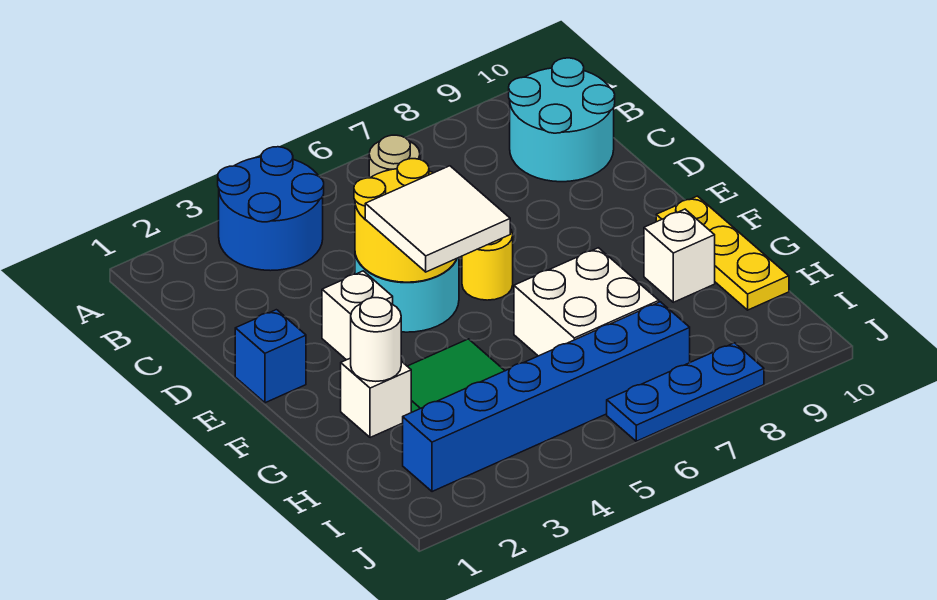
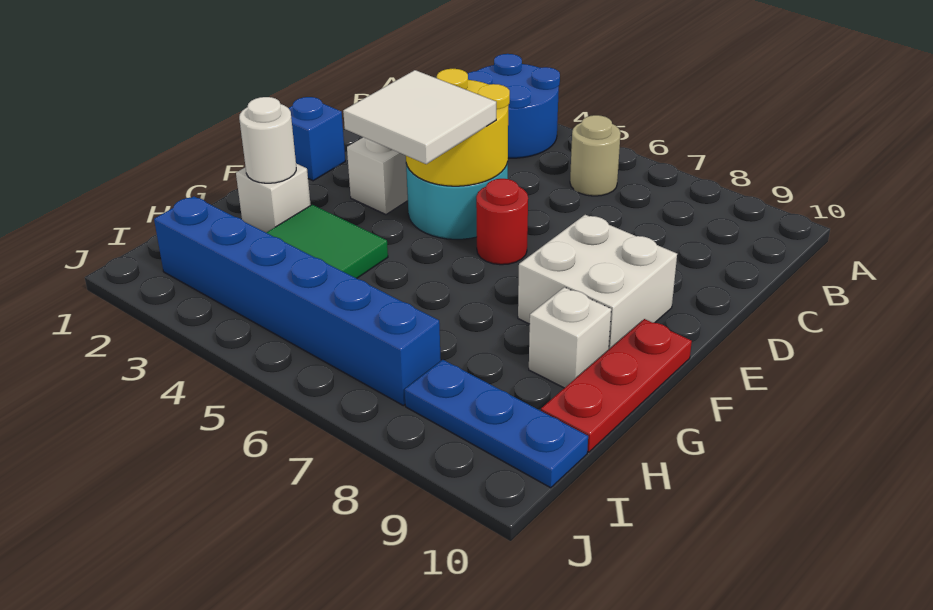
cyan round brick B9:C10 level 1 -> none
yellow round brick E6 level 1 -> red round brick E6 level 1
yellow plate F10:H10 level 1 -> red plate F10:H10 level 1
white brick G6:H7 level 1 -> white brick E8:F9 level 1
blue plate J6:J8 level 1 -> blue plate I8:I10 level 1

